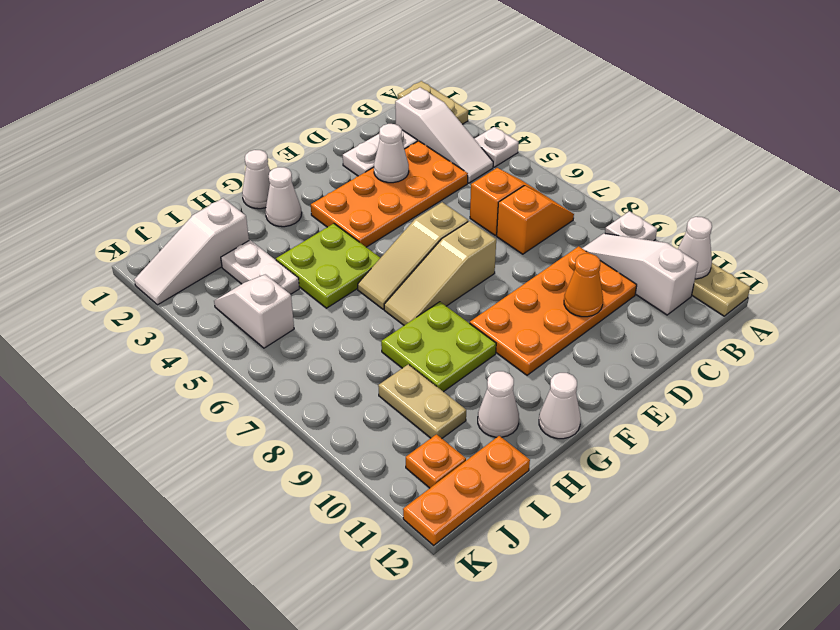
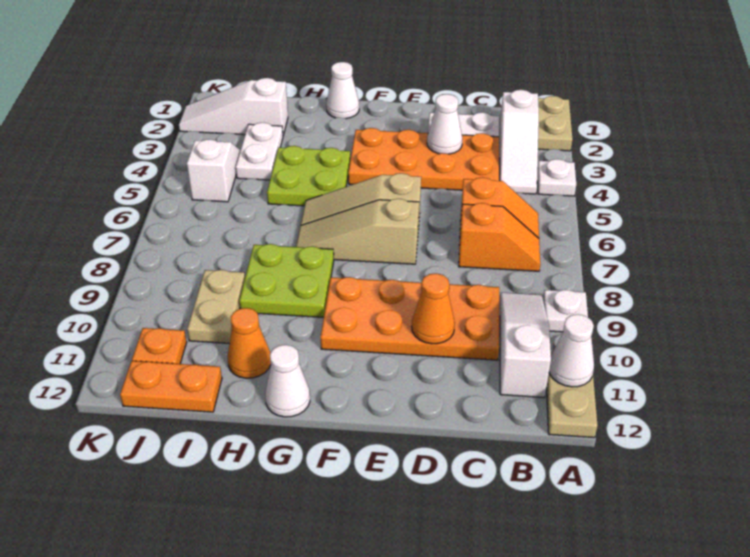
white cone G2 level 1 -> none
white cone H11 level 1 -> orange cone H11 level 1
orange plate I12:K12 level 1 -> orange plate I12:J12 level 1

